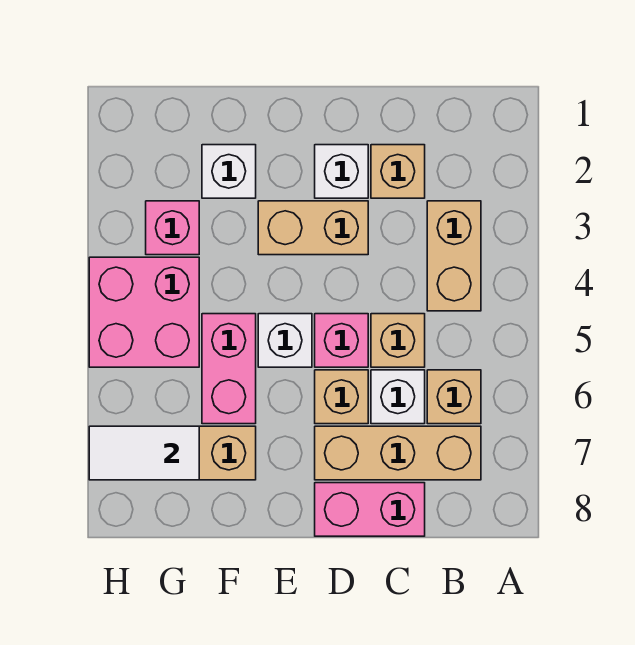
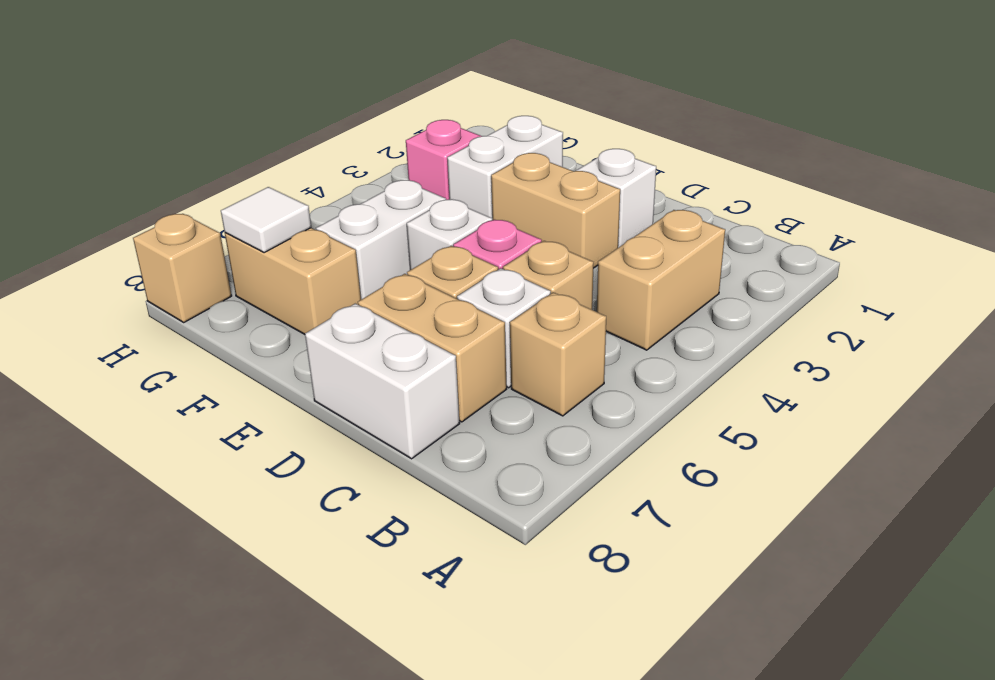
tan brick B7:D7 level 1 -> tan brick C7:D7 level 1
tan brick C2 level 1 -> tan brick H8 level 1
pink brick C8:D8 level 1 -> white brick C8:D8 level 1
white brick F2 level 1 -> white brick F2:F3 level 1
pink brick F5:F6 level 1 -> white brick F5:F6 level 1
pink brick G4:H5 level 1 -> none
white tile G7:H7 level 2 -> white tile G7 level 2

